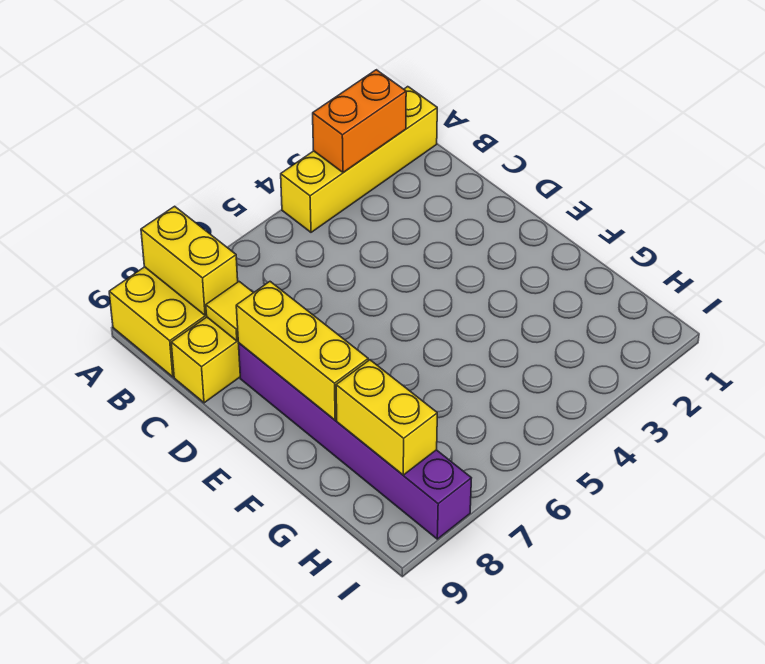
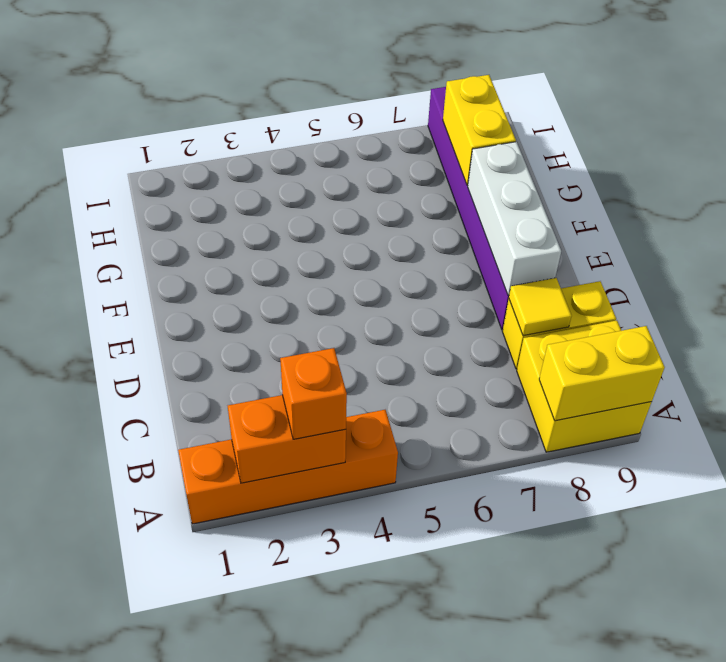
yellow brick A1:A4 level 1 -> orange brick A1:A4 level 1
none -> orange brick A3 level 3
yellow brick A8:B8 level 2 -> yellow brick A8:A9 level 2
yellow brick D8:F8 level 2 -> white brick D8:F8 level 2

